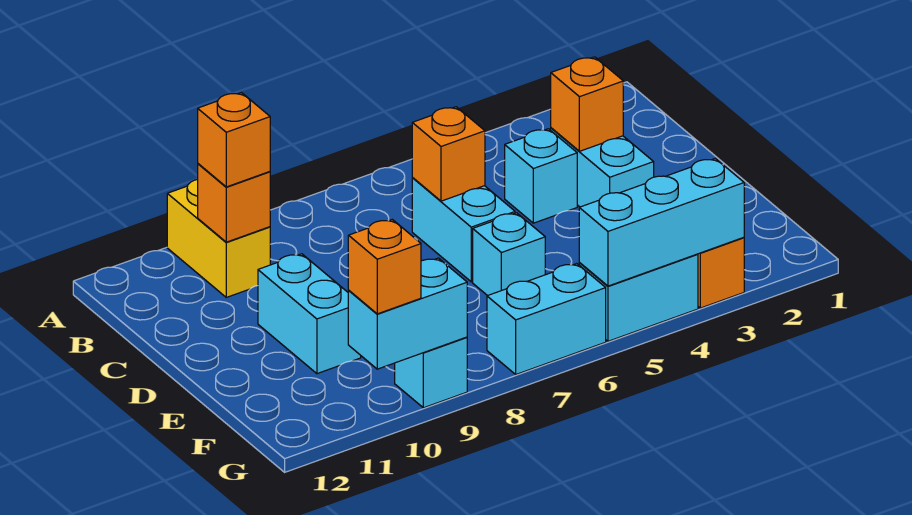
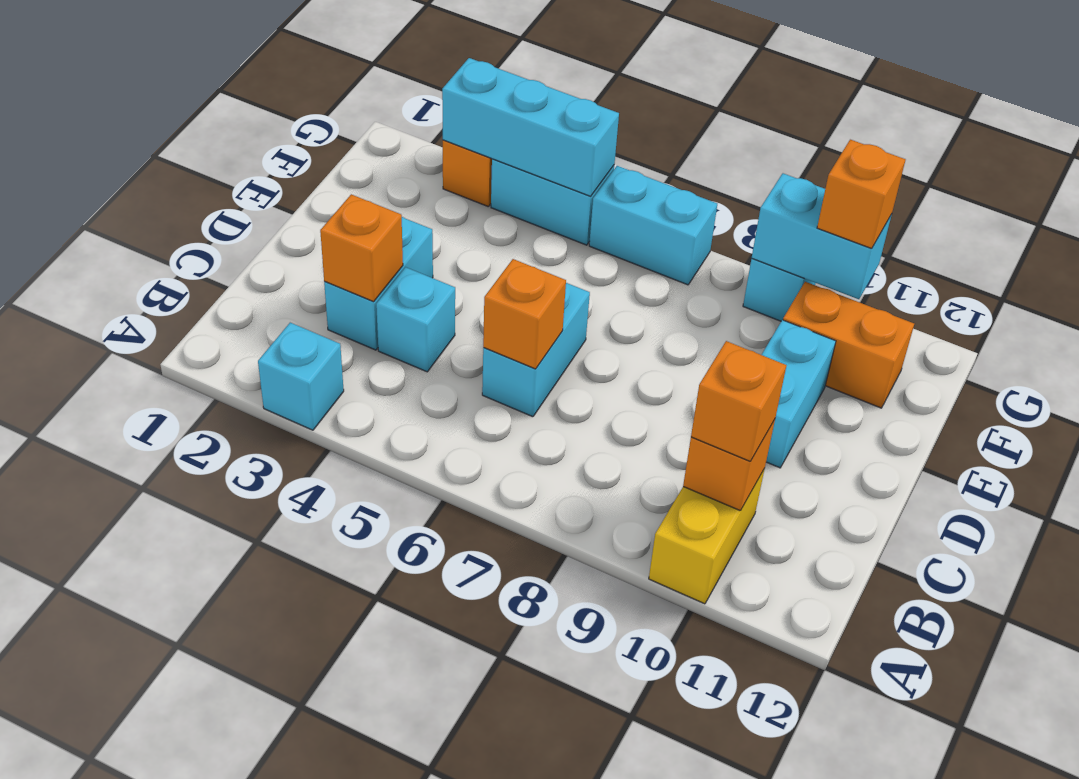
cyan brick E6 level 1 -> cyan brick A3 level 1
none -> orange brick F10:F11 level 1

